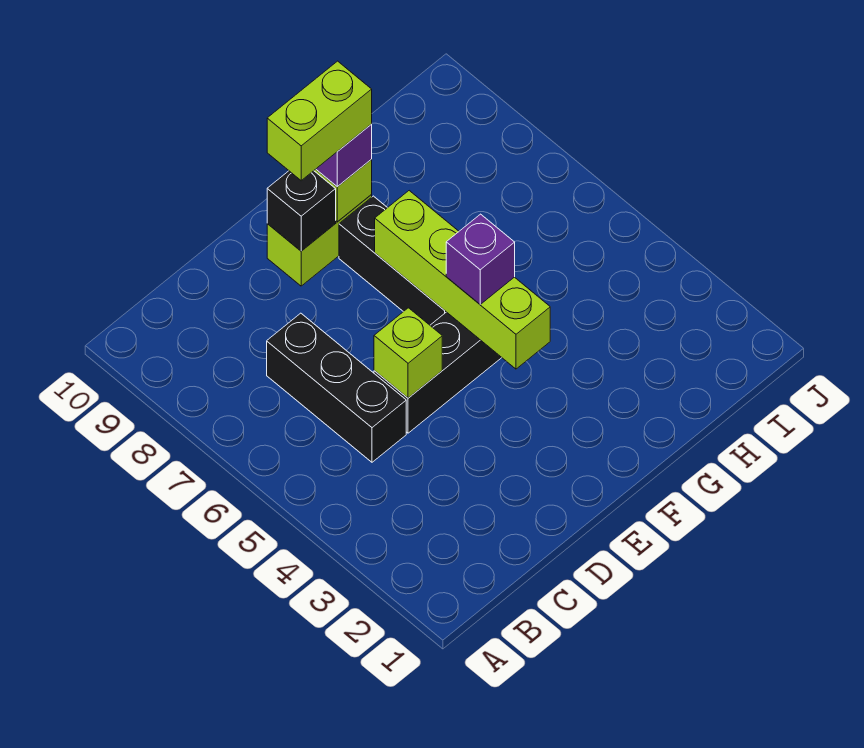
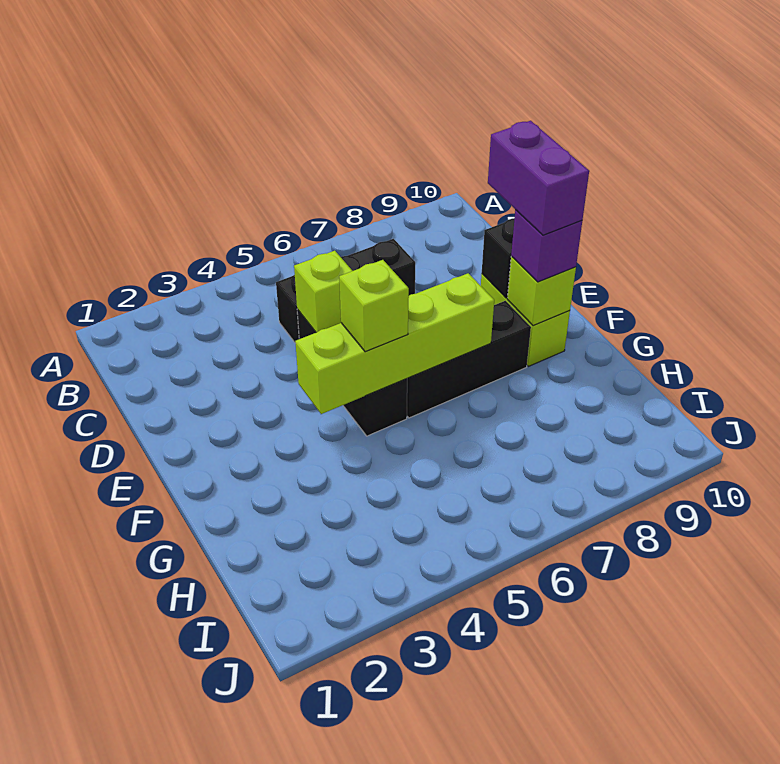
lime brick E9:F9 level 4 -> purple brick E9:F9 level 4
purple brick F5 level 3 -> lime brick F5 level 3

